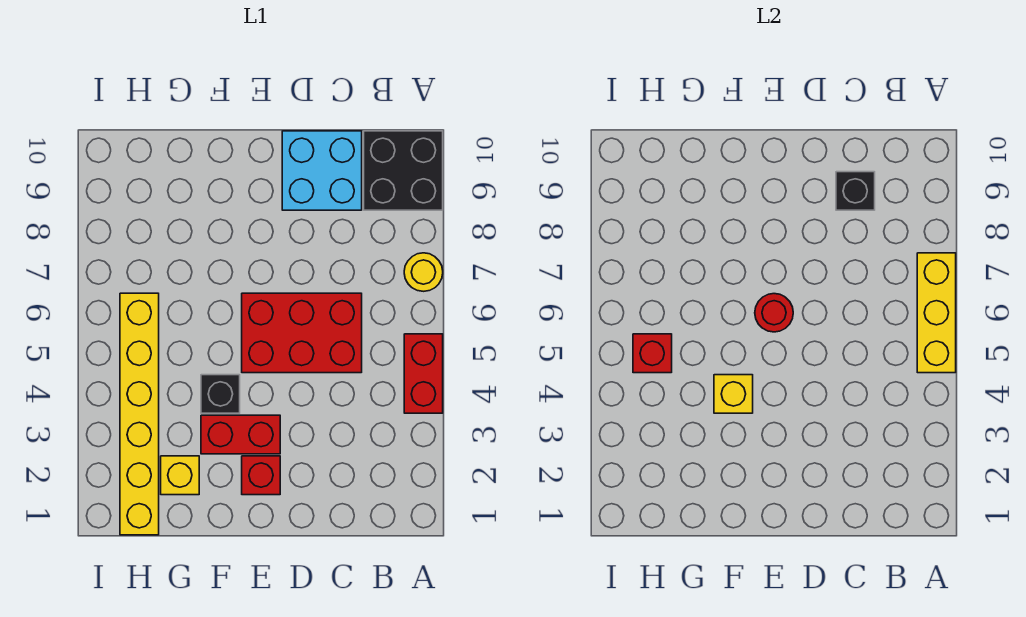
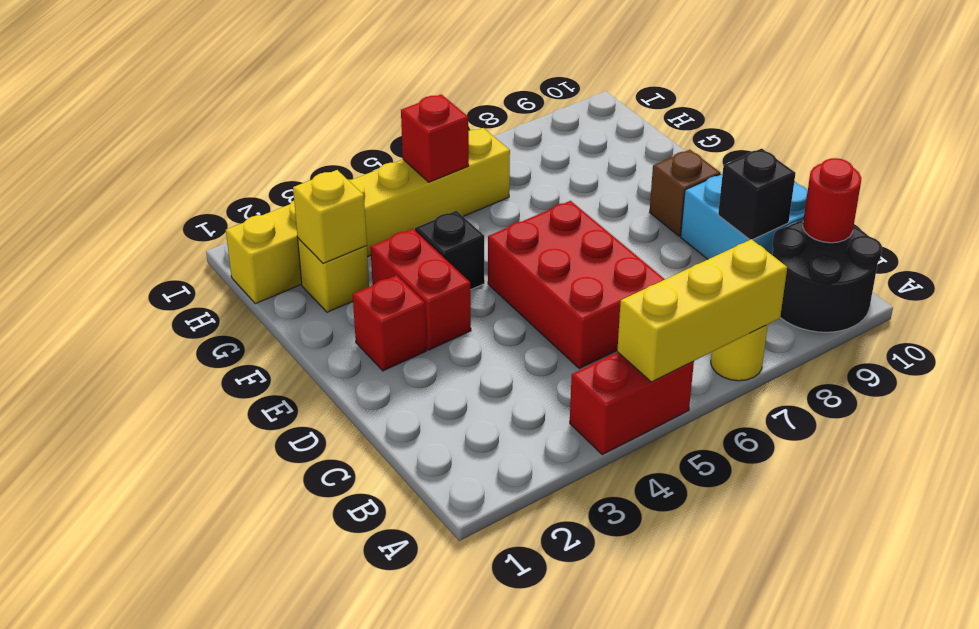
black brick A9:B10 level 1 -> black round brick A9:B10 level 1
red round brick E6 level 2 -> red round brick B10 level 2
none -> brown brick E9 level 1
yellow brick F4 level 2 -> yellow brick G2 level 2

